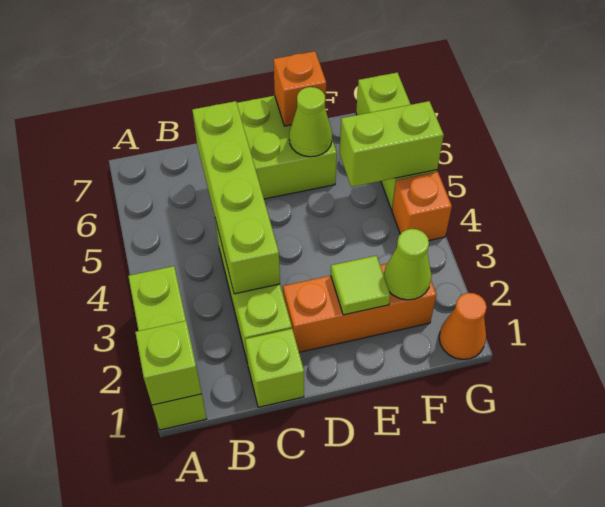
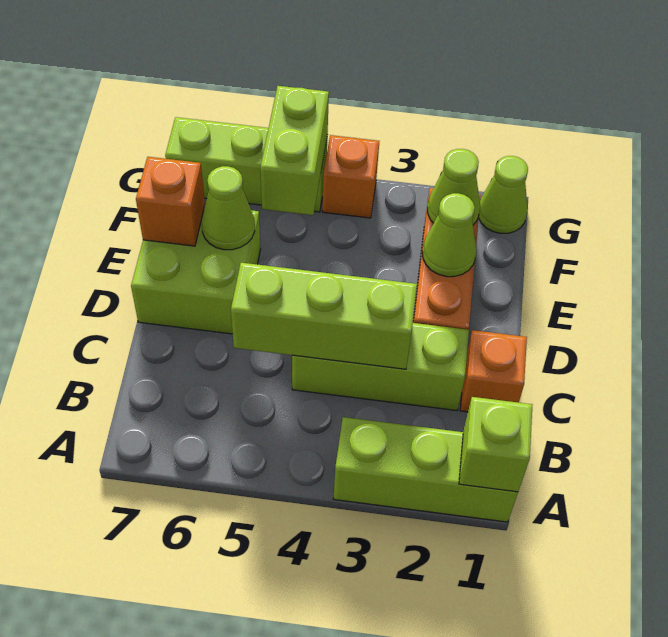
lime brick C1 level 1 -> orange brick C1 level 1
lime brick C3:C6 level 2 -> lime brick C3:C5 level 2
lime tile E2 level 2 -> lime cone E2 level 2
orange cone G1 level 1 -> lime cone G1 level 1

